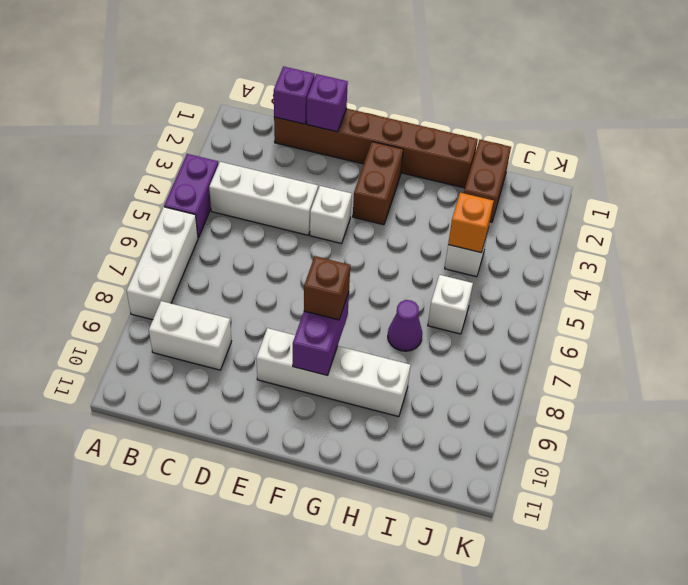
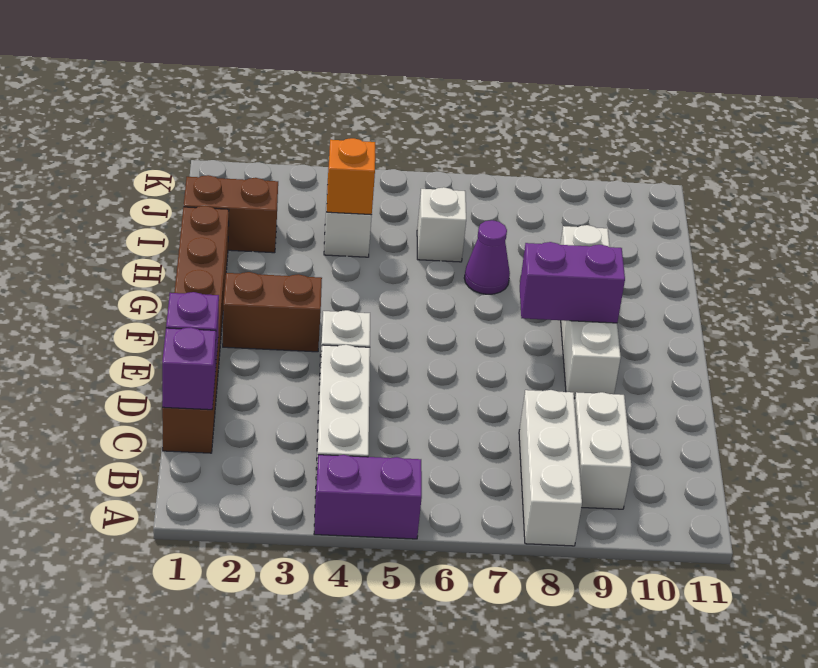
white brick A6:A8 level 1 -> white brick A8:C8 level 1
brown brick F8 level 3 -> none

